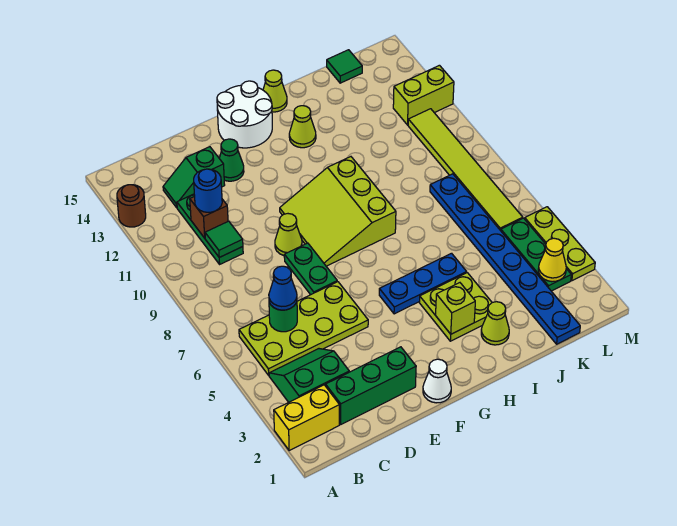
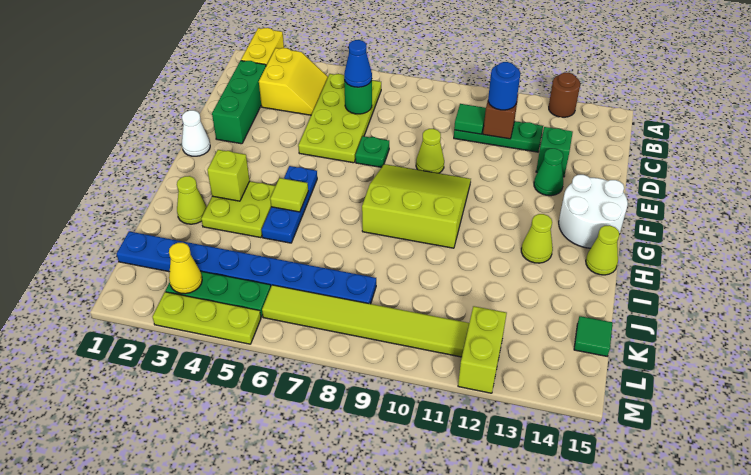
green slope B3:C4 level 1 top 3 -> yellow slope B3:C4 level 1 top 3
green plate E7:E8 level 1 -> green plate E7 level 1
none -> lime tile H5 level 2

